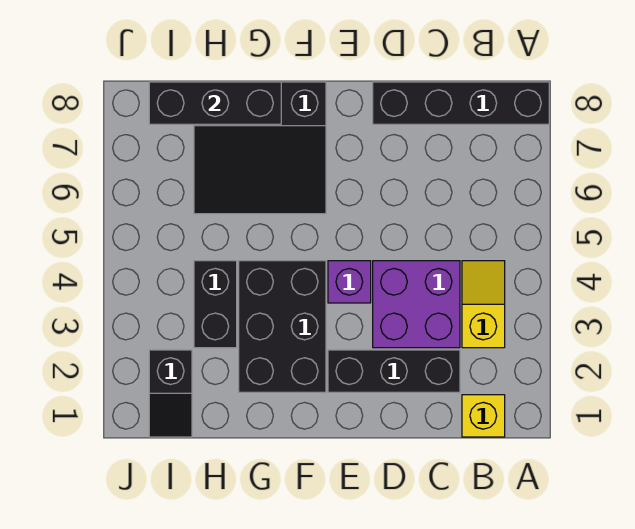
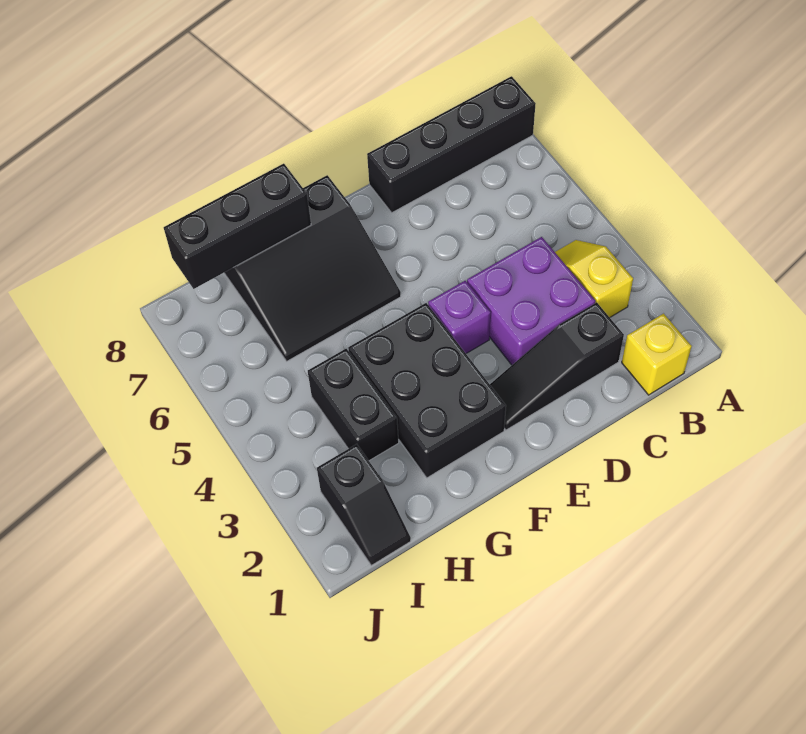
black brick C2:E2 level 1 -> black slope C2:E2 level 1 top C

